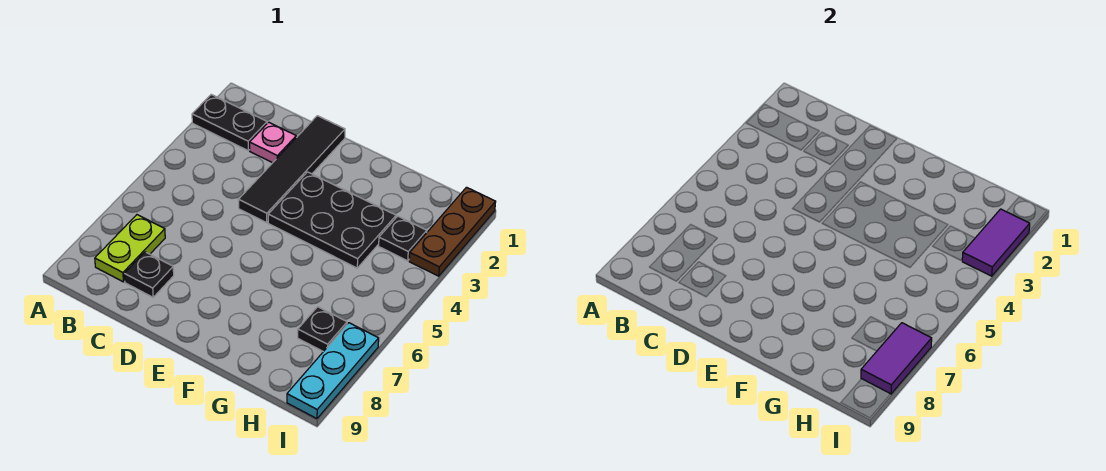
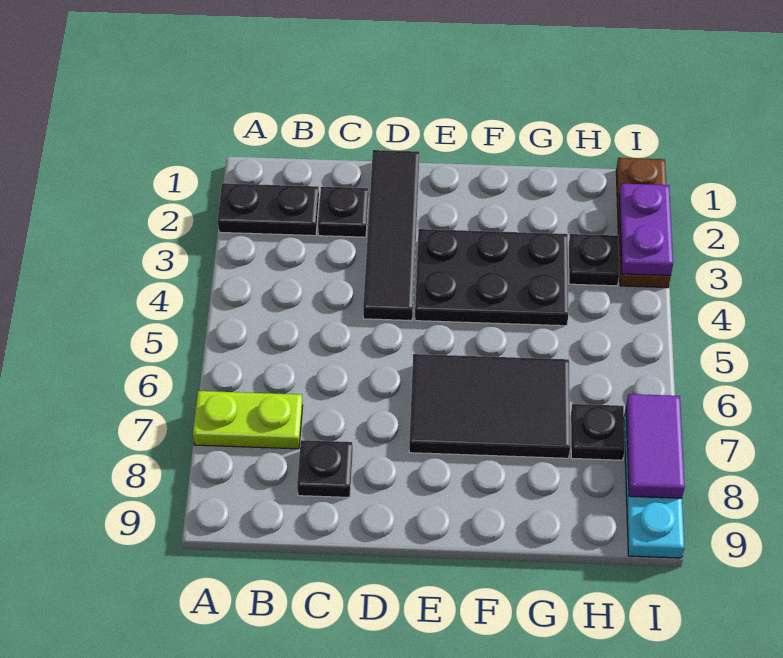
lime plate B7:B8 level 1 -> lime plate A7:B7 level 1
pink plate C2 level 1 -> black plate C2 level 1
none -> black tile E6:G7 level 1
purple tile I2:I3 level 2 -> purple plate I2:I3 level 2

